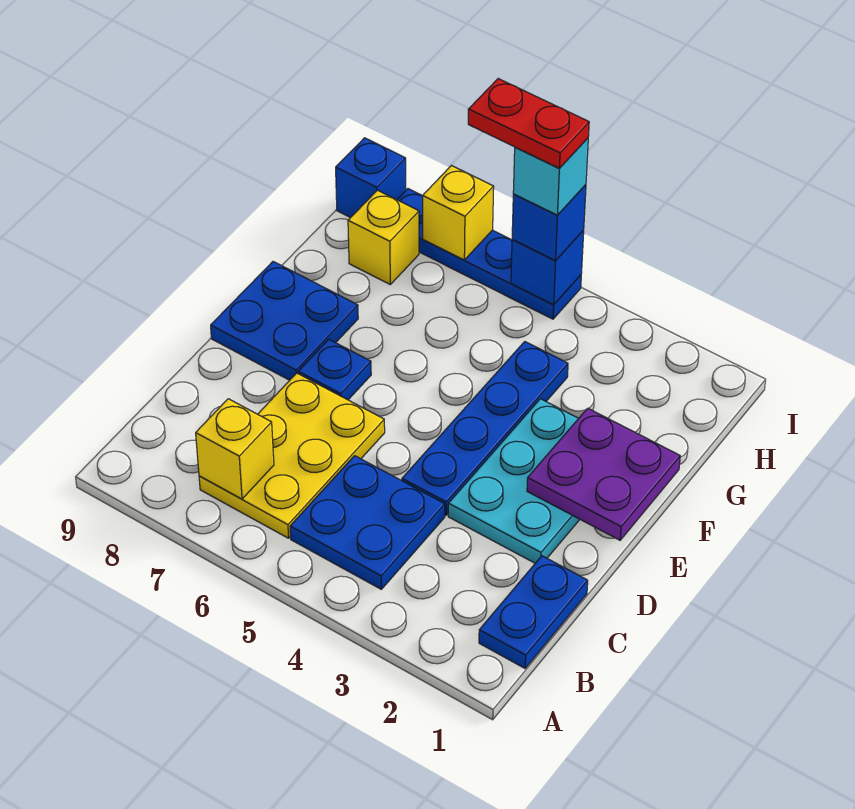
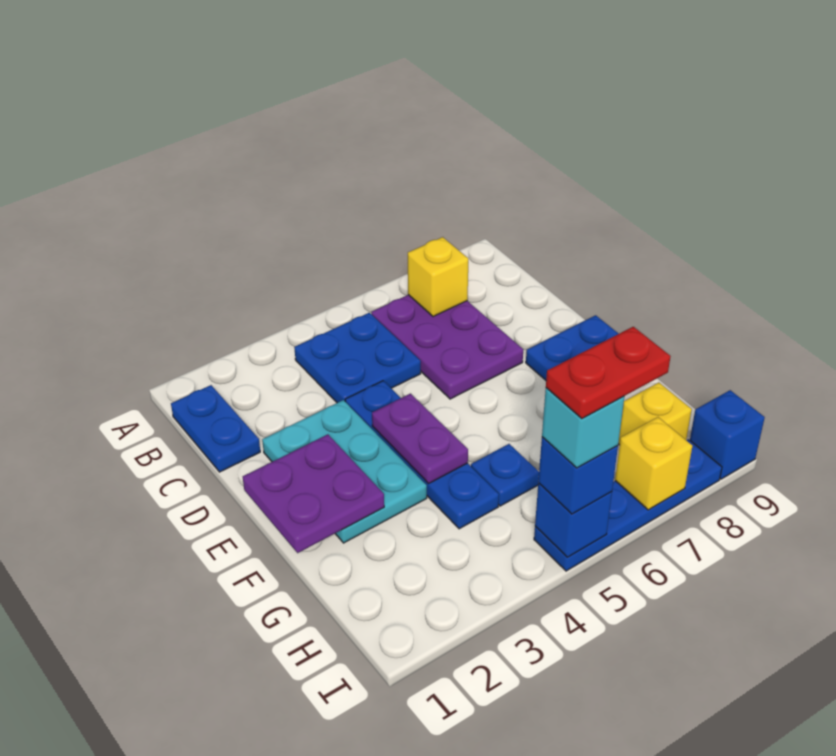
yellow plate B6:D7 level 1 -> purple plate B6:D7 level 1
none -> purple plate E4:F4 level 2
blue plate E7 level 1 -> blue plate G5 level 1

